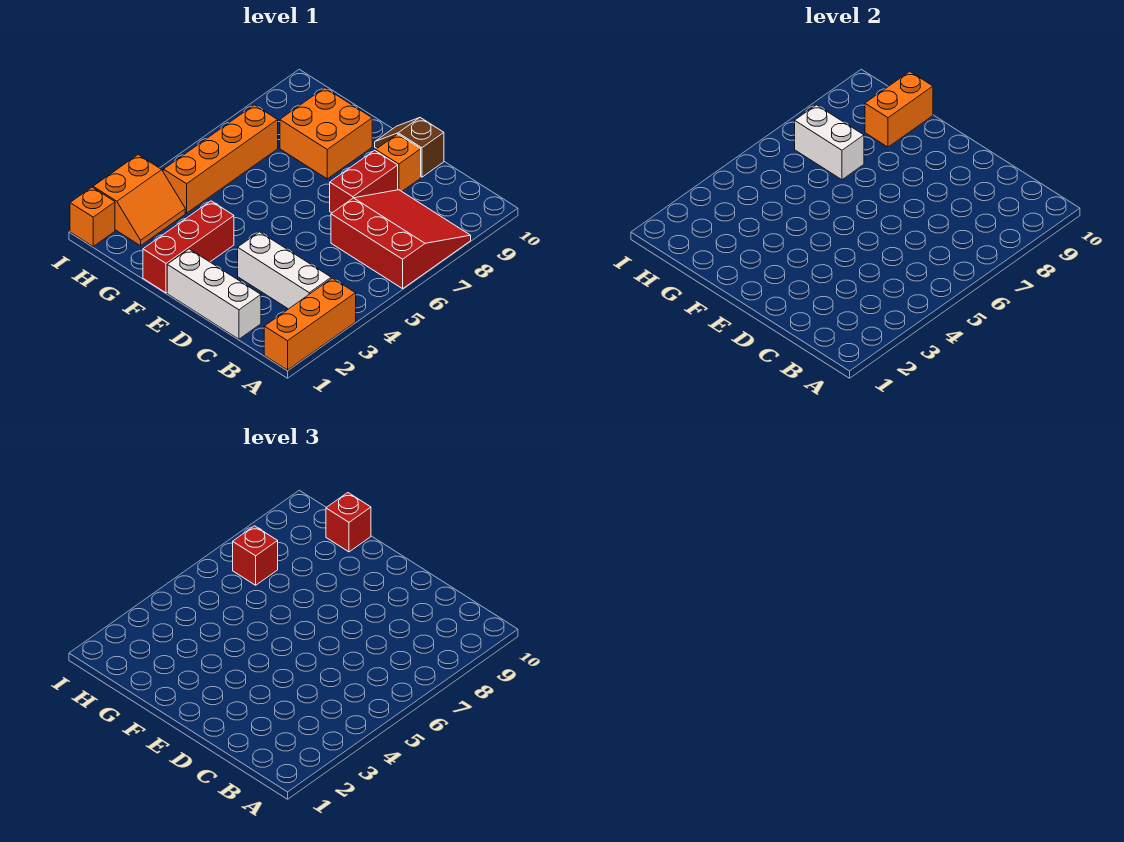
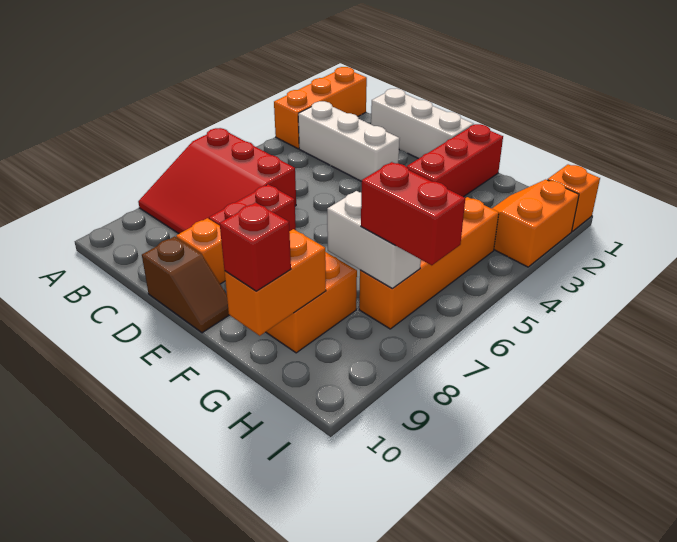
red brick H7 level 3 -> red brick H7:I7 level 3

